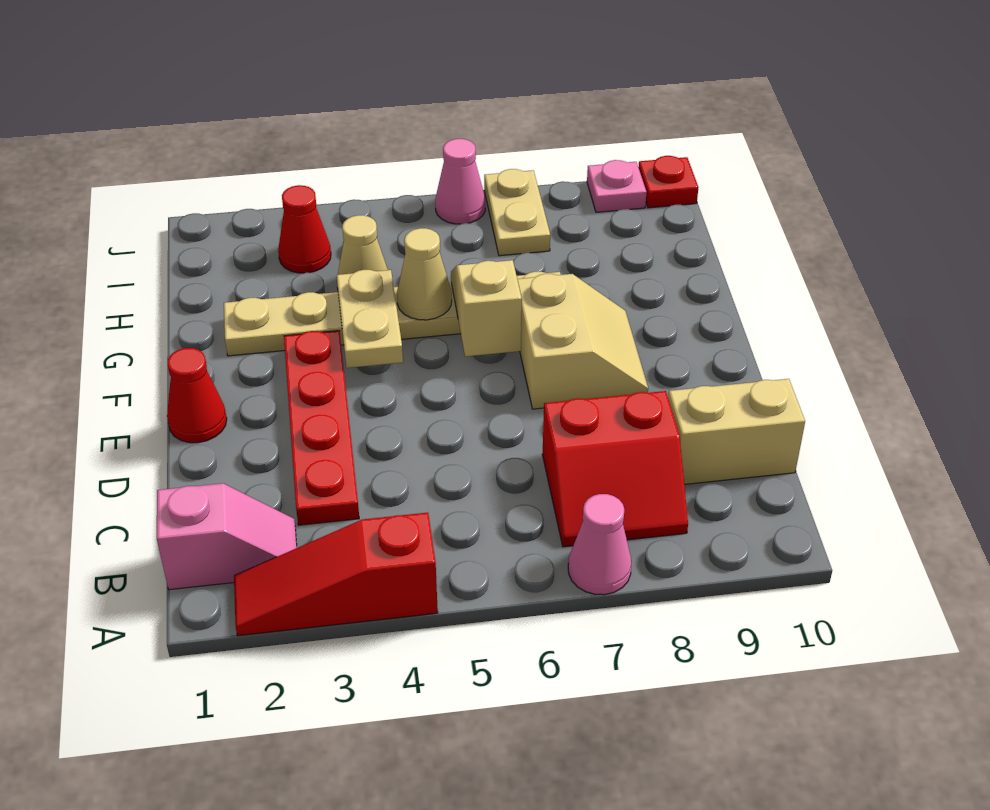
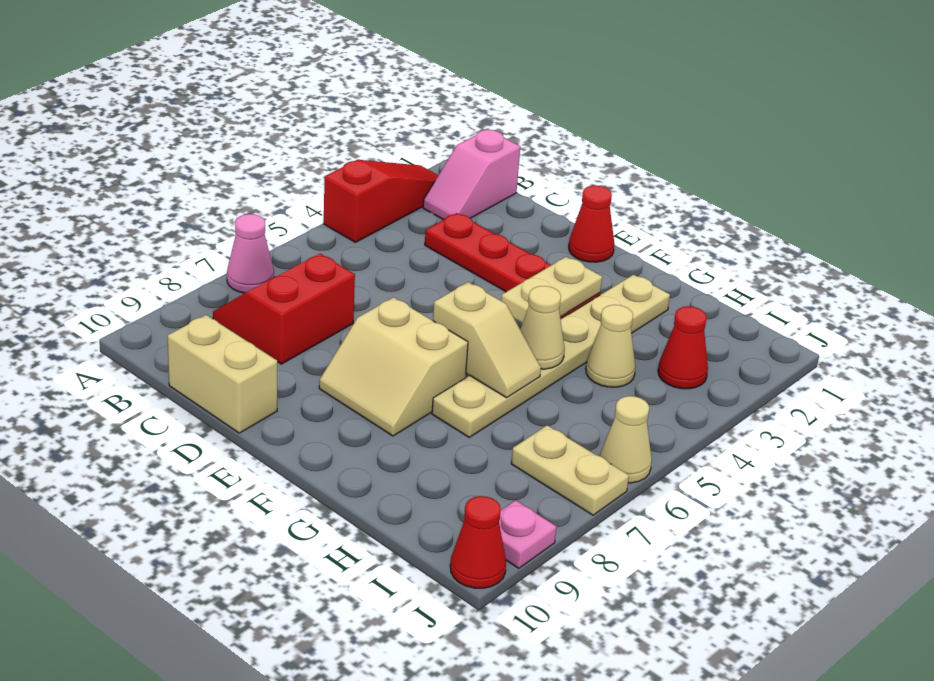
tan brick C9:C10 level 1 -> tan brick C10:D10 level 1
tan plate F4:G4 level 2 -> tan plate F3:F4 level 2
pink cone J6 level 1 -> tan cone J6 level 1
red plate J10 level 1 -> red cone J10 level 1

